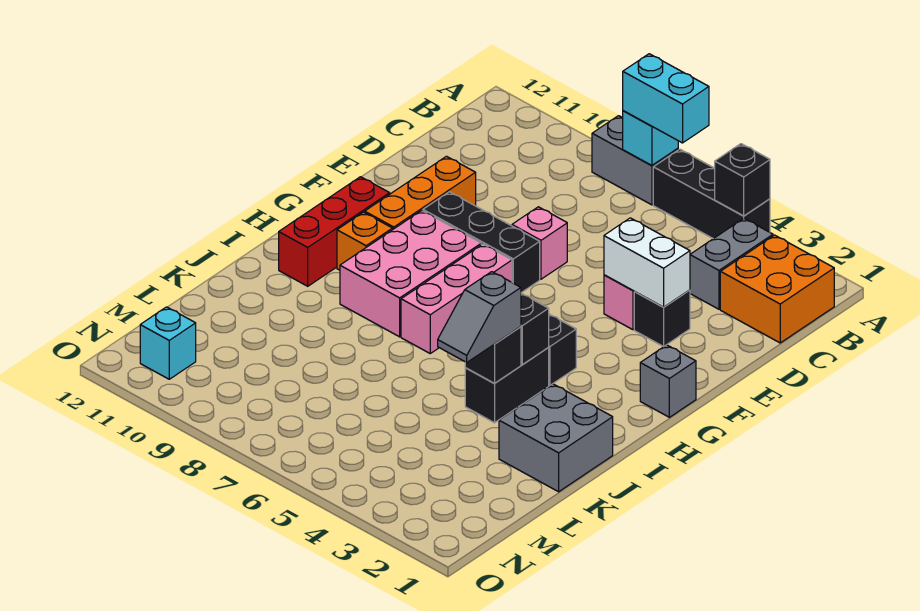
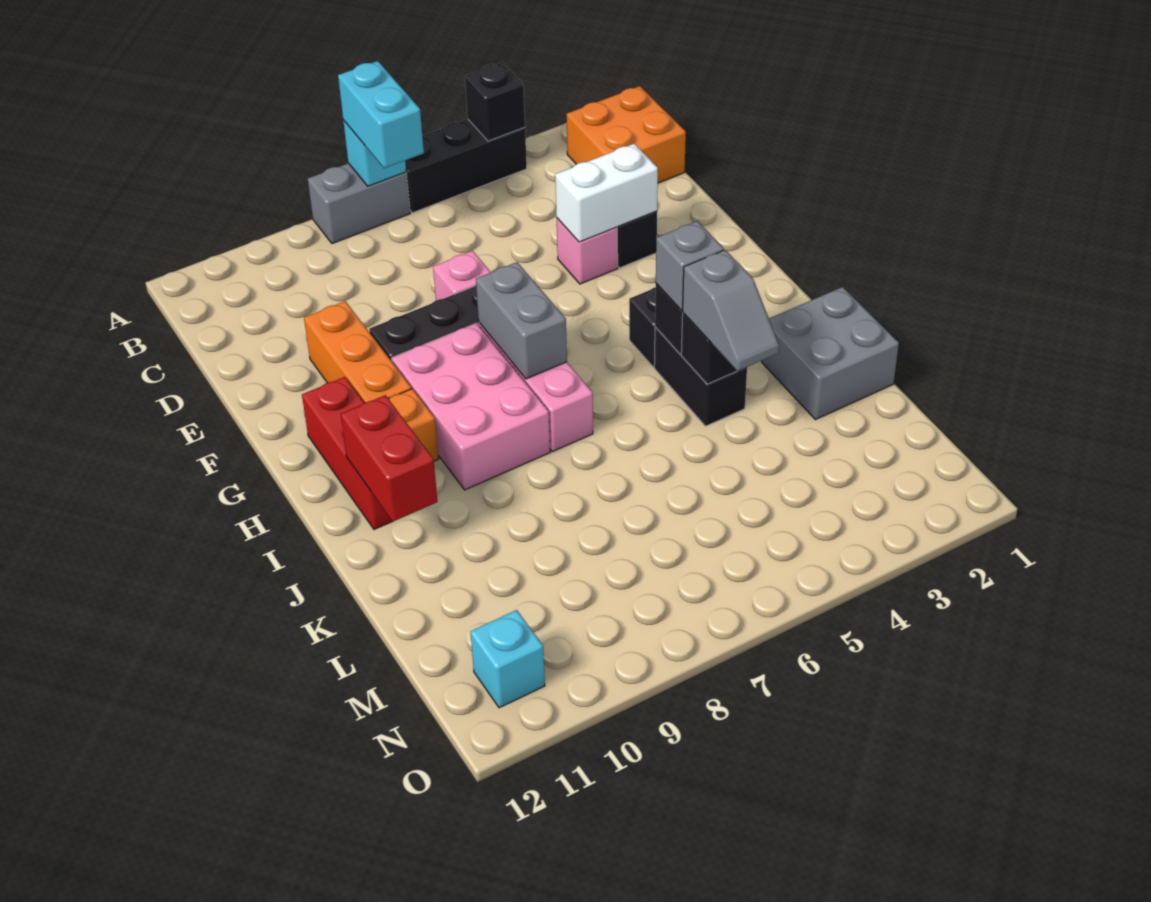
cyan brick A6:A7 level 3 -> cyan brick A7:B7 level 3
grey brick B3:C3 level 1 -> grey brick G7:H7 level 2
grey brick G1 level 1 -> grey brick I4 level 3
none -> red brick I11:J11 level 2

